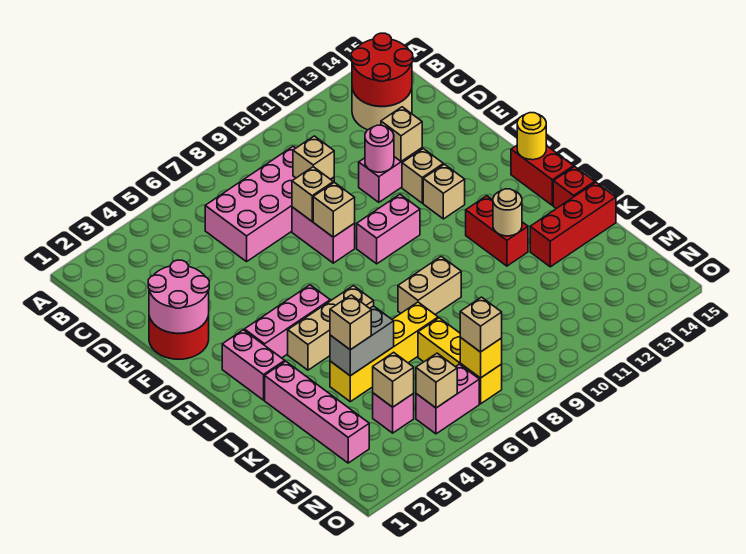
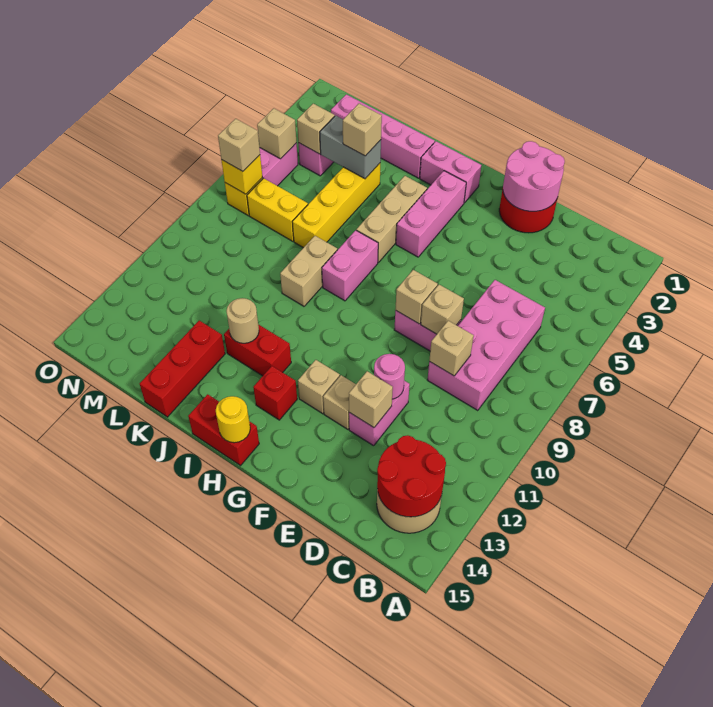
pink brick G9:G10 level 1 -> pink brick I7:I8 level 1
red brick J15 level 1 -> red brick H13 level 1
grey brick K4:K5 level 2 -> grey brick K4:L4 level 2

